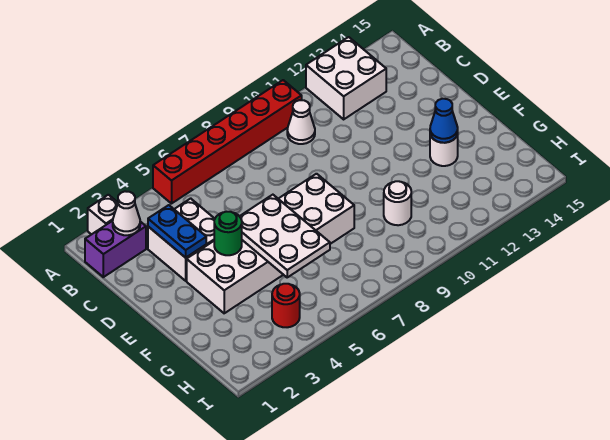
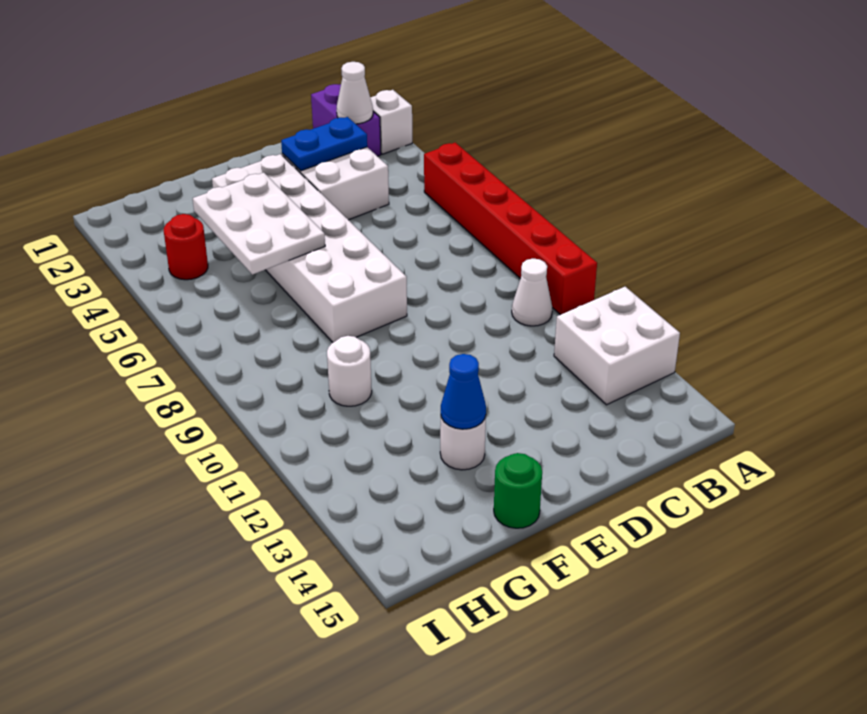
green round brick E4 level 2 -> green round brick F15 level 1
white plate E5:G6 level 2 -> white plate F4:G6 level 2

